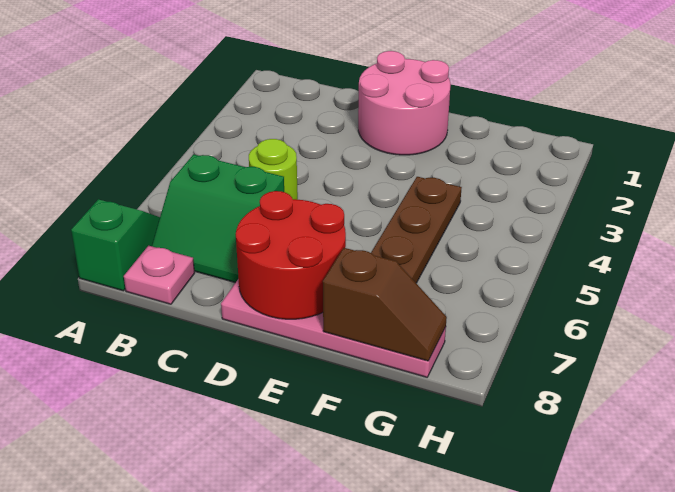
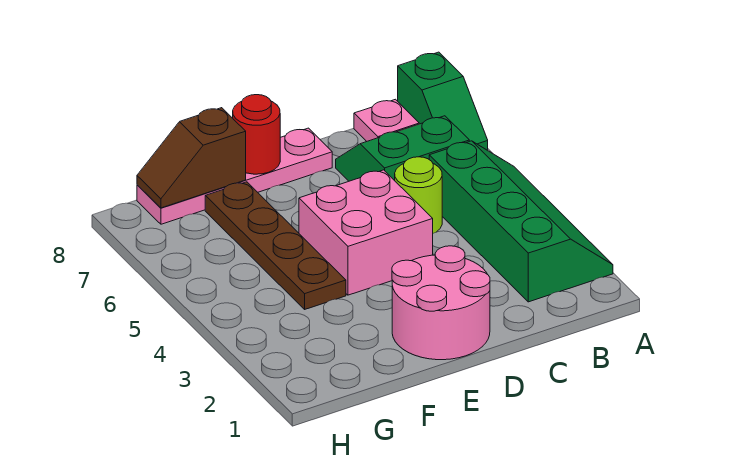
none -> green slope A2:B5 level 1 top B
none -> pink brick D4:E5 level 1
red round brick D7:E8 level 2 -> red round brick E8 level 2

